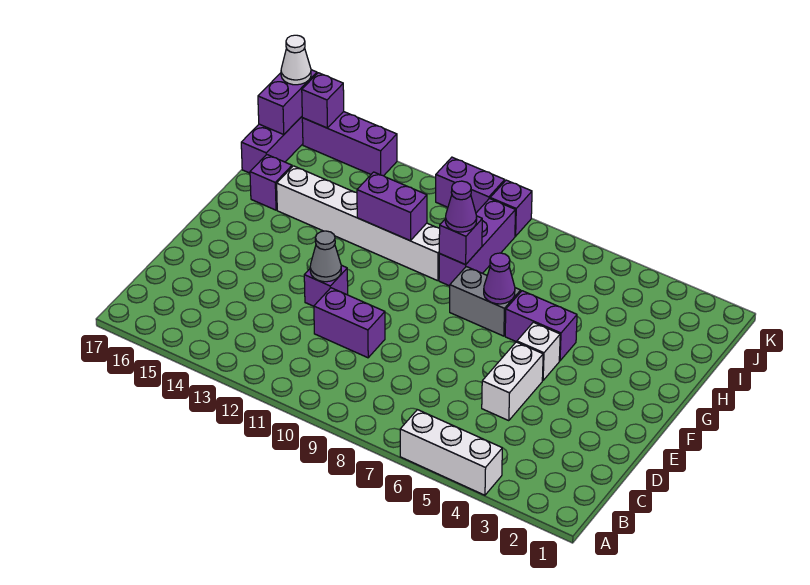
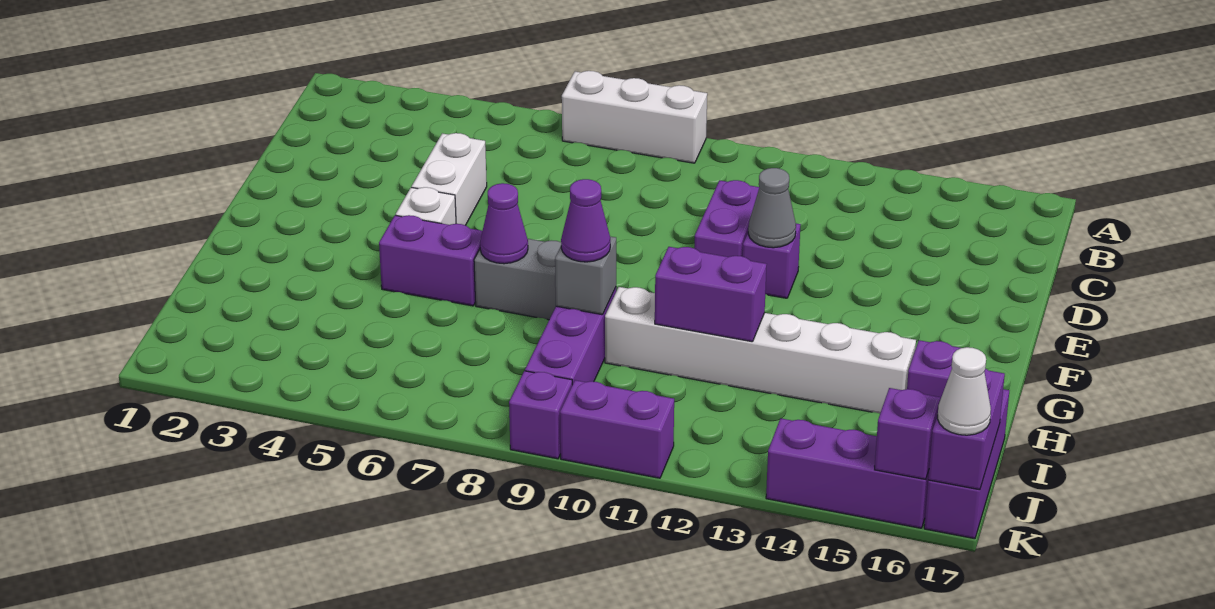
white brick A4:A6 level 1 -> white brick A7:A9 level 1
purple brick D10:D11 level 1 -> purple brick D11:E11 level 1
purple brick H9 level 2 -> grey brick H9 level 2

